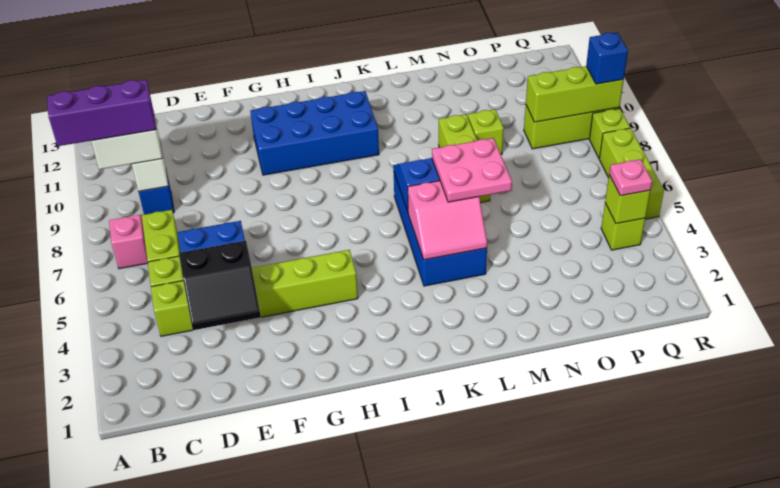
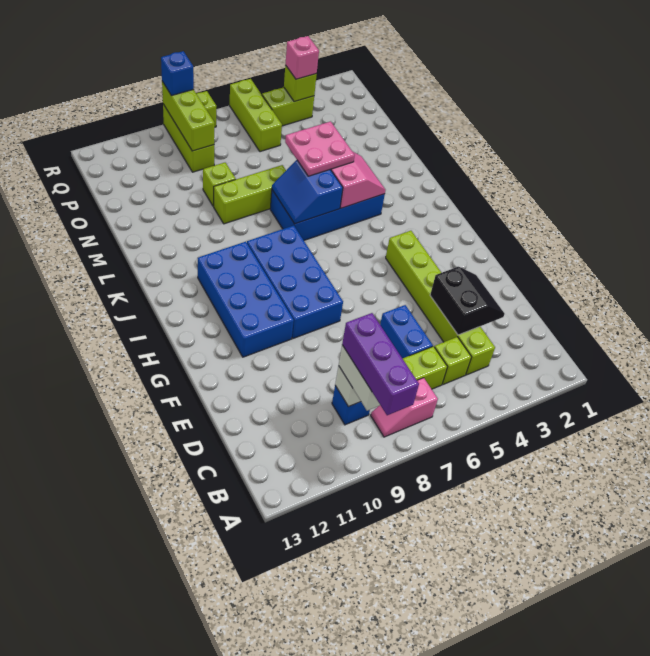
none -> blue brick G8:J9 level 1
lime brick Q4 level 1 -> lime brick Q4:Q5 level 1
pink plate Q4 level 3 -> pink brick Q4 level 3
lime brick R5:R7 level 1 -> lime brick P6:R6 level 1

